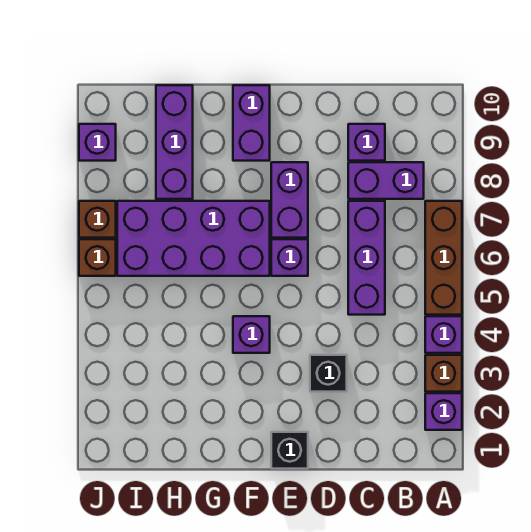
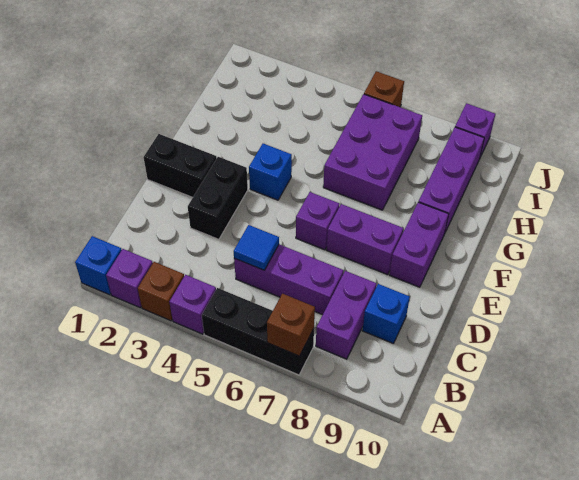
none -> blue brick A1 level 1
brown brick A5:A7 level 1 -> black brick A5:A7 level 1
none -> blue tile C5 level 2
purple brick C9 level 1 -> blue brick C9 level 1
black brick D3 level 1 -> black brick D3:E3 level 1
black brick E1 level 1 -> black brick E1:E2 level 1
purple brick F4 level 1 -> blue brick F4 level 1
purple brick F6:I7 level 1 -> purple brick G6:I7 level 1
purple brick F9:F10 level 1 -> purple brick E9:F9 level 1
purple brick H8:H10 level 1 -> purple brick G9:I9 level 1
brown brick J7 level 1 -> brown brick A7 level 2

